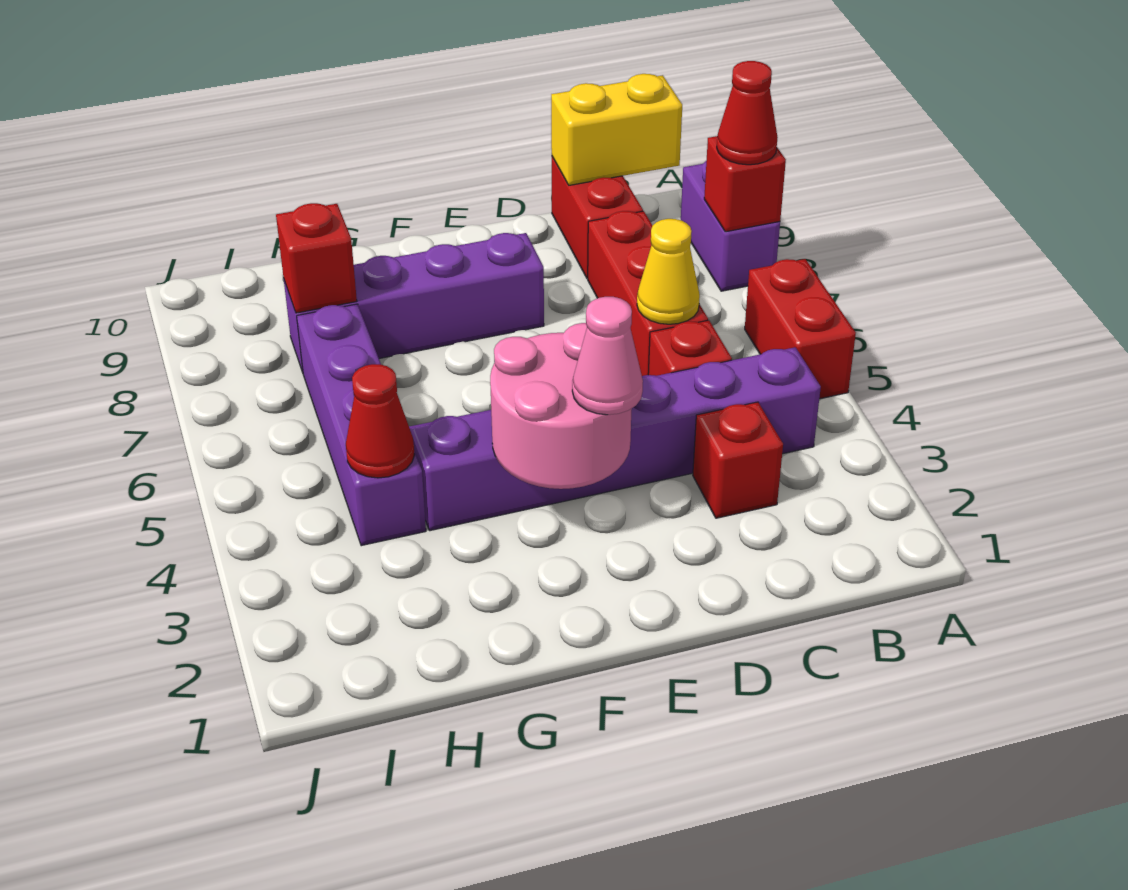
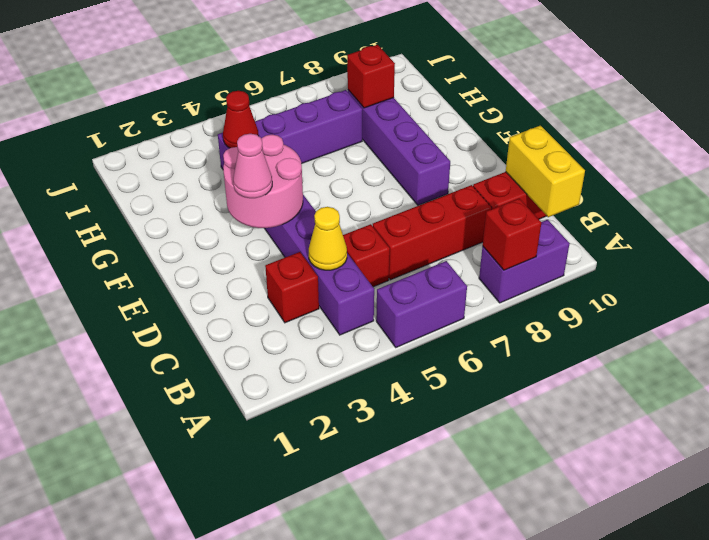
red brick A5:A6 level 1 -> purple brick A5:A6 level 1
red cone A8 level 3 -> none
yellow cone C6 level 2 -> yellow cone C4 level 2

